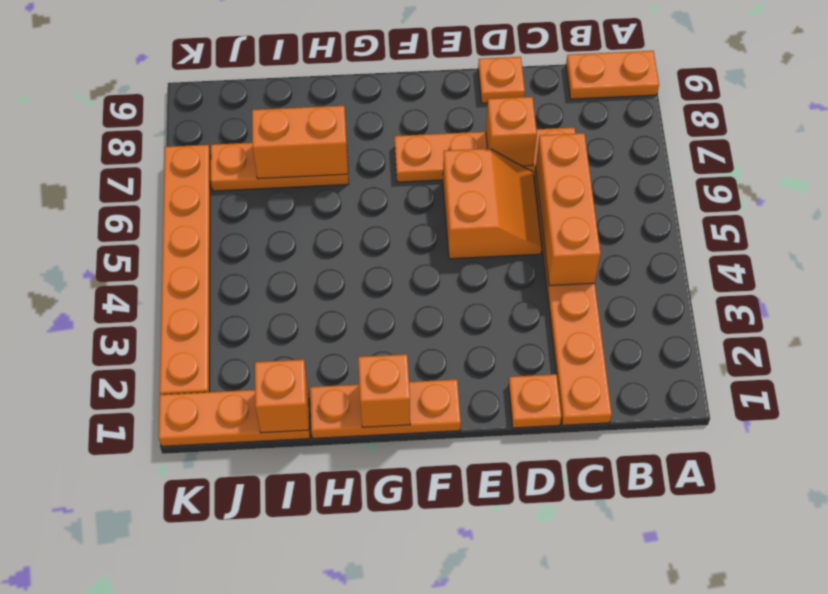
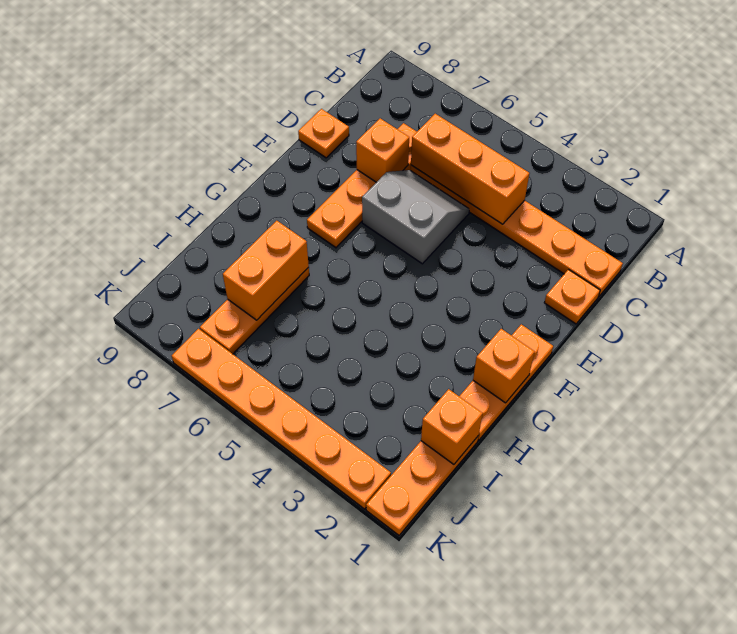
orange plate A9:B9 level 1 -> none
orange slope D5:E6 level 1 top E -> grey slope D5:E6 level 1 top E

